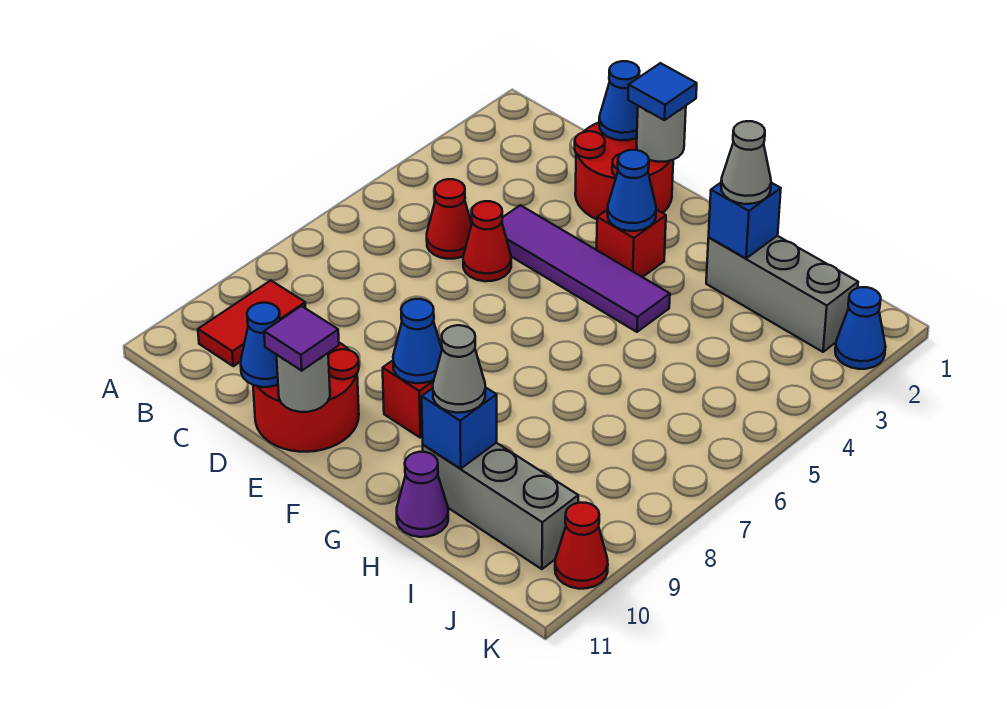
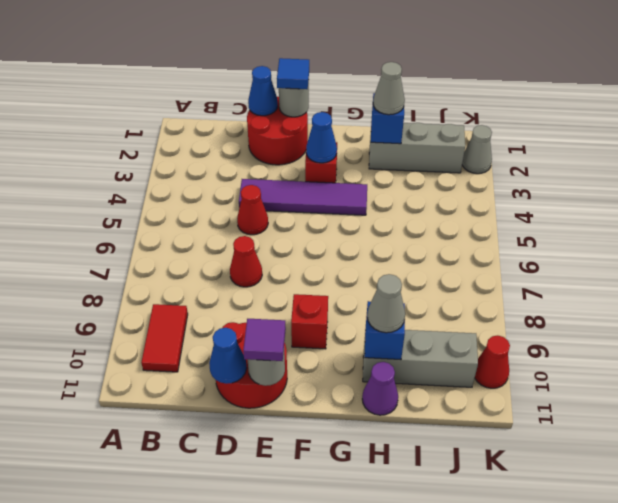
red cone C5 level 1 -> red cone D7 level 1
blue cone F9 level 2 -> none
blue cone K2 level 1 -> grey cone K2 level 1

